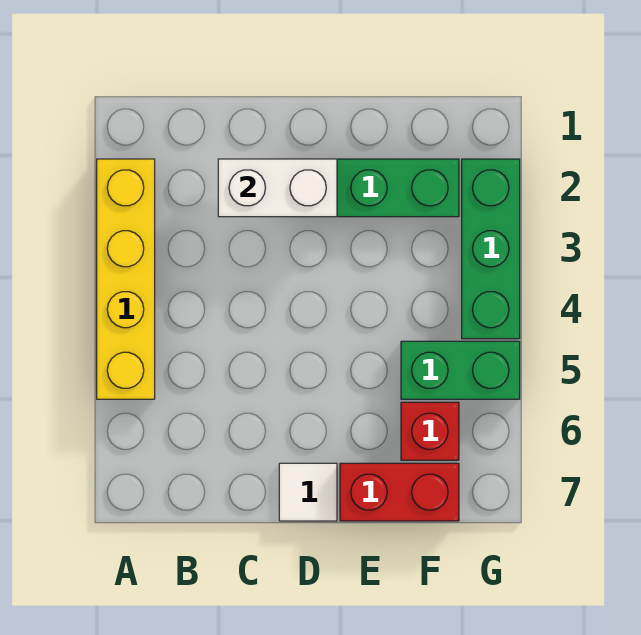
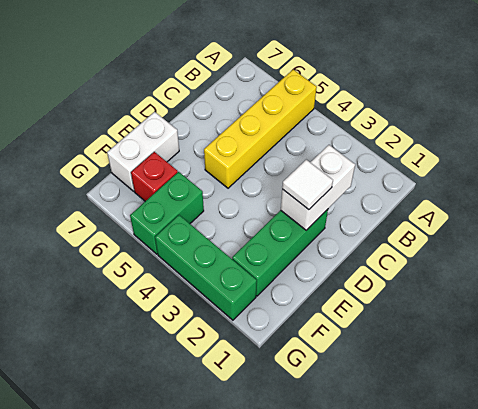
yellow brick A2:A5 level 1 -> yellow brick A5:D5 level 1
white tile D7 level 1 -> white tile D2 level 3
red brick E7:F7 level 1 -> white brick E7:F7 level 1

